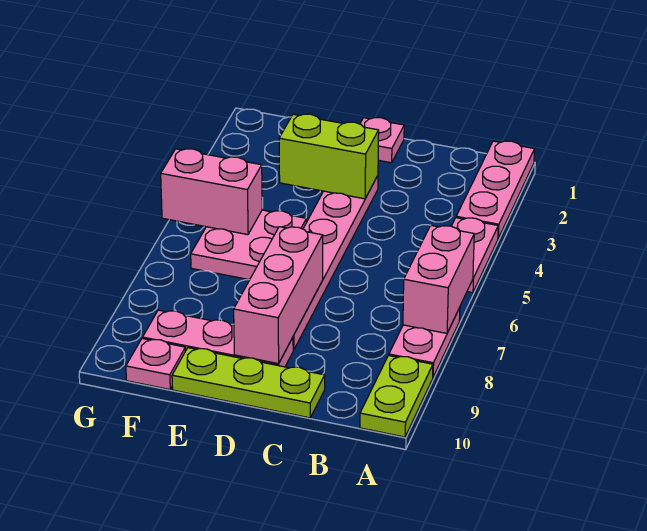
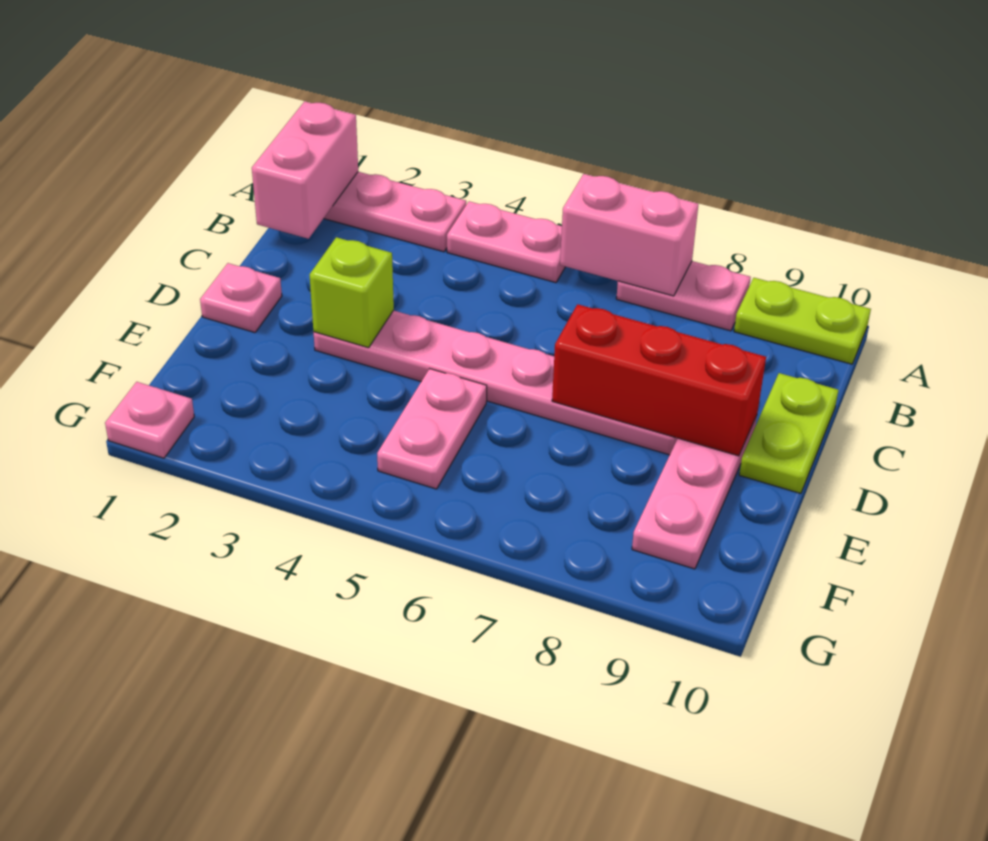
lime plate C10:E10 level 1 -> lime plate C10:D10 level 1
lime brick D3:E3 level 2 -> lime brick D3 level 2
pink brick D7:D9 level 2 -> red brick D7:D9 level 2
pink plate E5:F6 level 1 -> pink plate E5:F5 level 1
pink brick F5:G5 level 2 -> pink brick A1:B1 level 2
pink plate F10 level 1 -> pink plate G1 level 1

